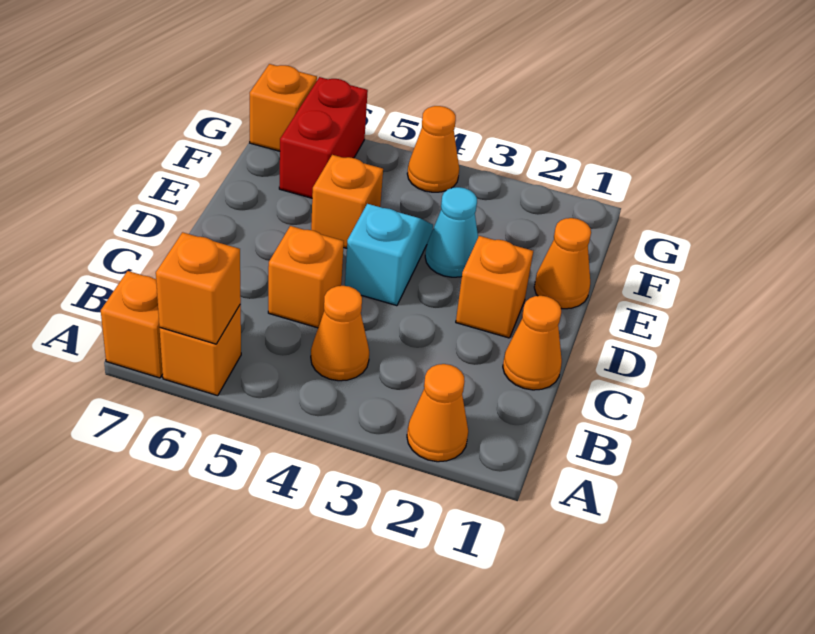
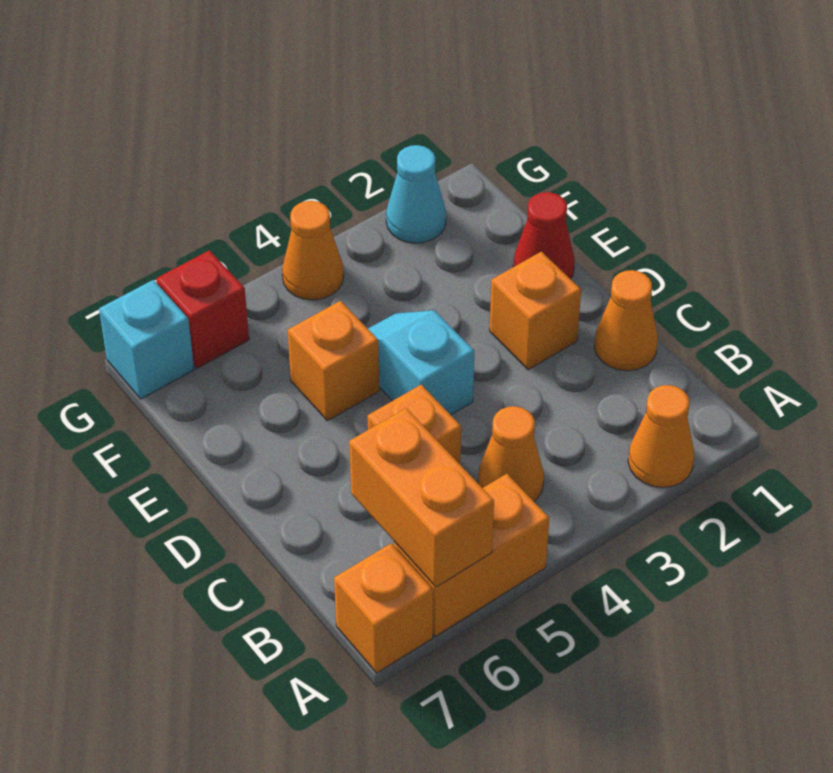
orange brick A6 level 1 -> orange brick A5:A6 level 1
orange brick A6 level 2 -> orange brick A6:B6 level 2
orange cone E1 level 1 -> red cone E1 level 1
cyan cone E3 level 1 -> cyan cone G2 level 1
red brick F6:G6 level 1 -> red brick G6 level 1
orange brick G7 level 1 -> cyan brick G7 level 1

